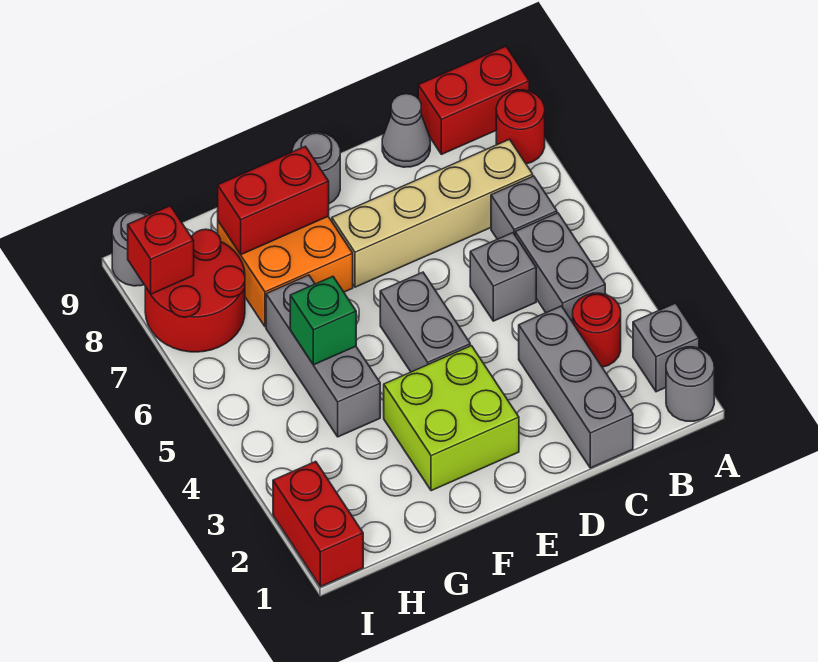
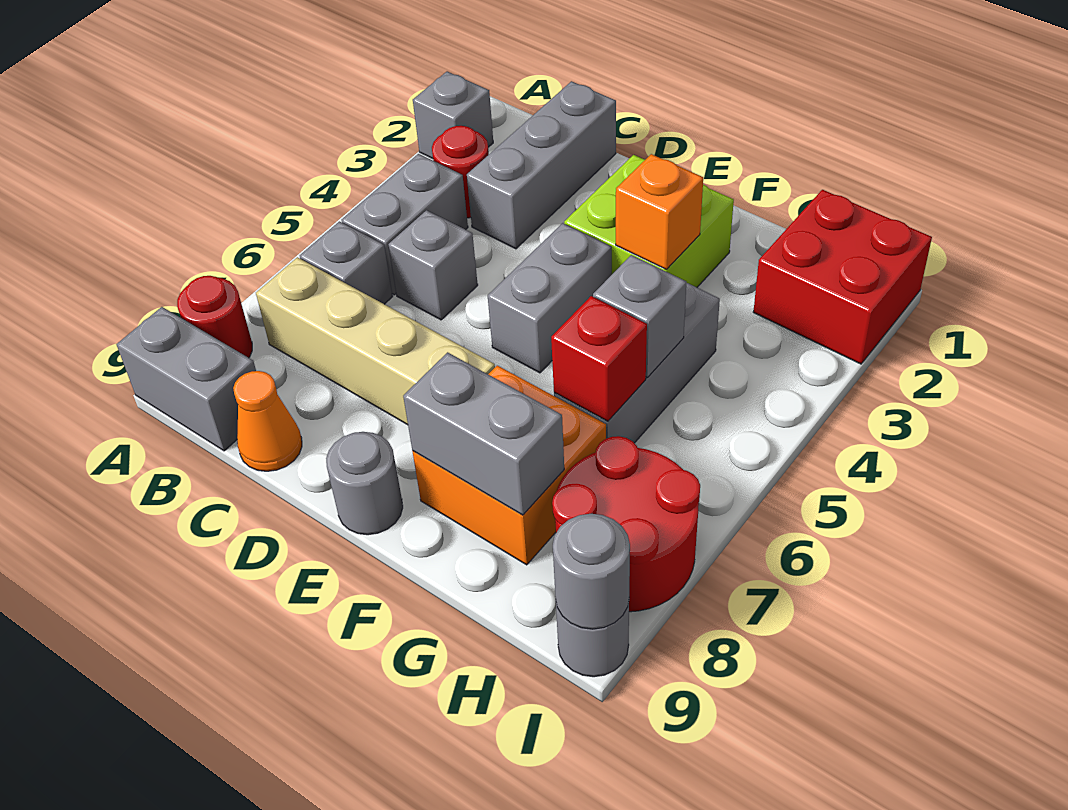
grey round brick A1 level 1 -> grey round brick I9 level 2
red brick A9:B9 level 1 -> grey brick A9:B9 level 1
grey cone C9 level 1 -> orange cone C9 level 1
none -> orange brick F3 level 2
red brick F8:G8 level 2 -> grey brick F8:G8 level 2
green brick G5 level 2 -> grey brick G5 level 2
red brick I1:I2 level 1 -> red brick H1:I2 level 1
red brick I8 level 2 -> red brick G6 level 2

